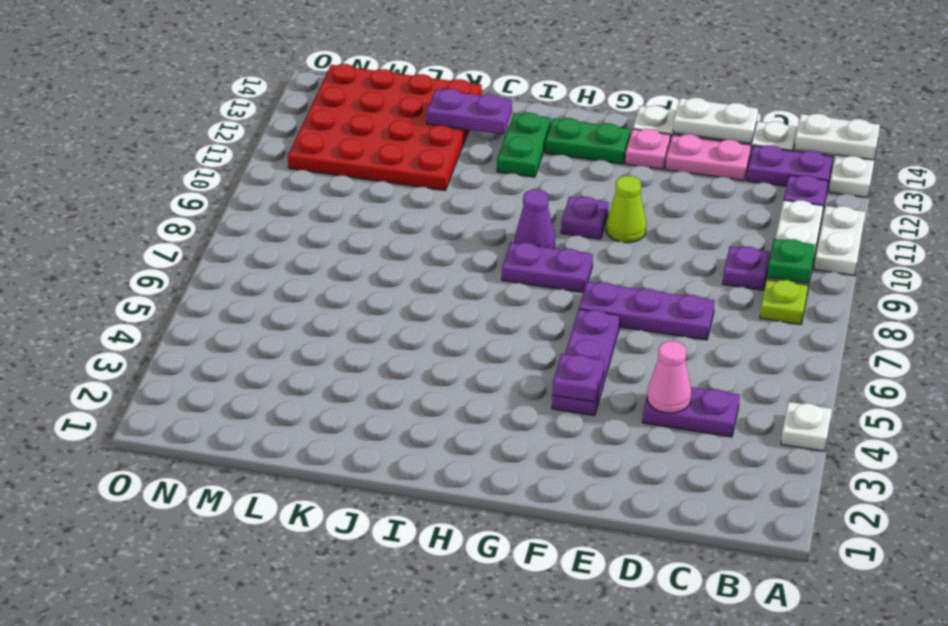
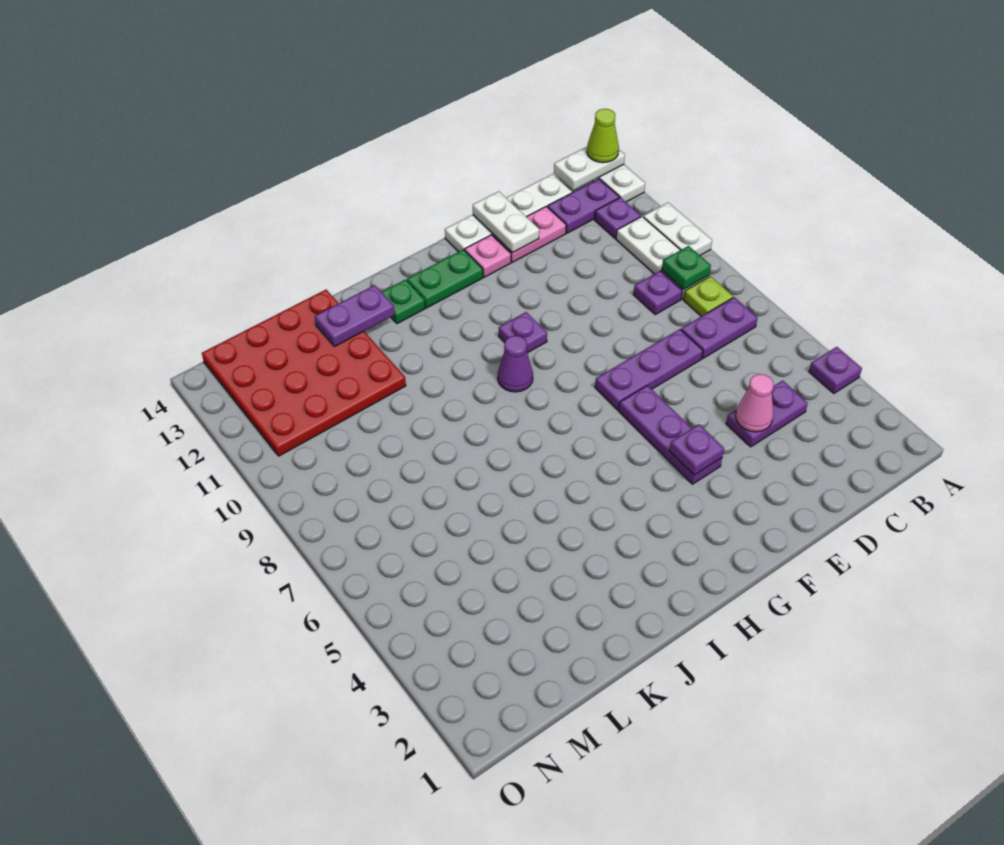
white plate A4 level 1 -> purple plate A4 level 1
white plate D14:E14 level 2 -> white plate E13:E14 level 2
lime cone F10 level 1 -> lime cone A14 level 3
purple plate G8:H8 level 1 -> purple plate B7:C7 level 1
green plate I12:I13 level 1 -> green plate I13 level 1

